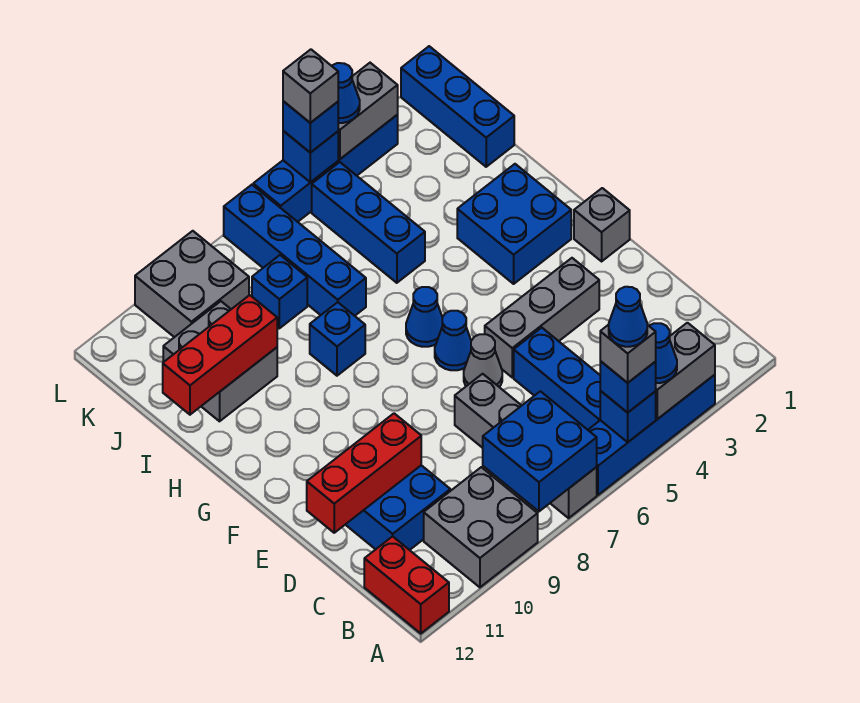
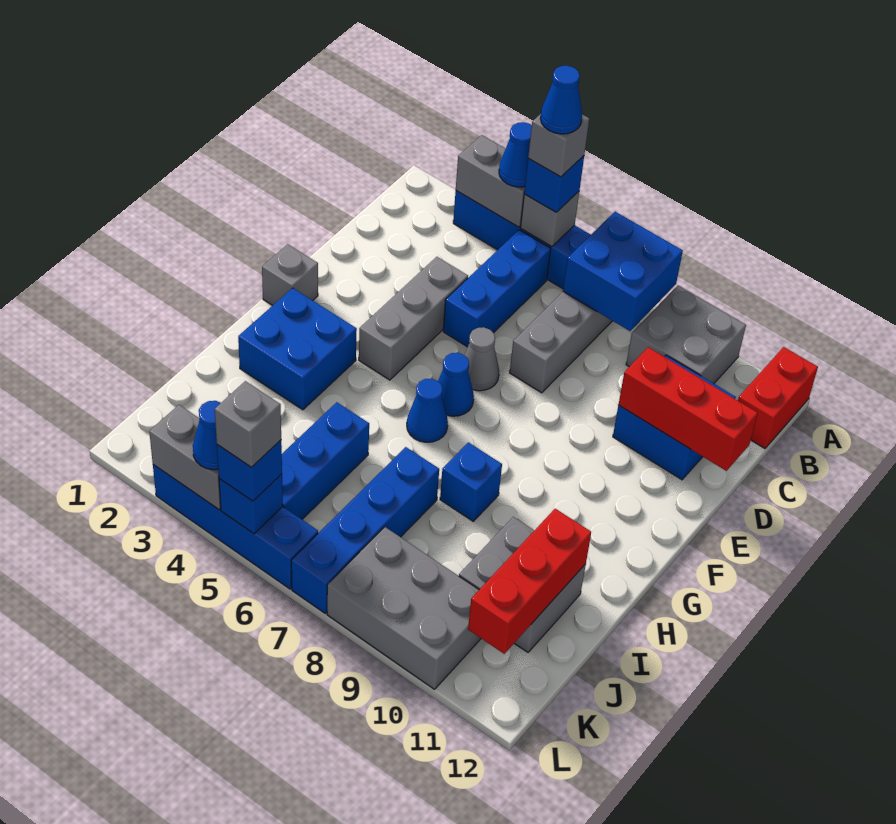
blue brick A5 level 2 -> grey brick A5 level 2
grey brick E3:E5 level 1 -> grey brick D4:F4 level 1
red brick I10:I12 level 2 -> red brick I11:K11 level 2
blue brick J1:L1 level 1 -> none
blue brick J8 level 1 -> none
grey brick K9:L10 level 1 -> grey brick K8:L10 level 1

